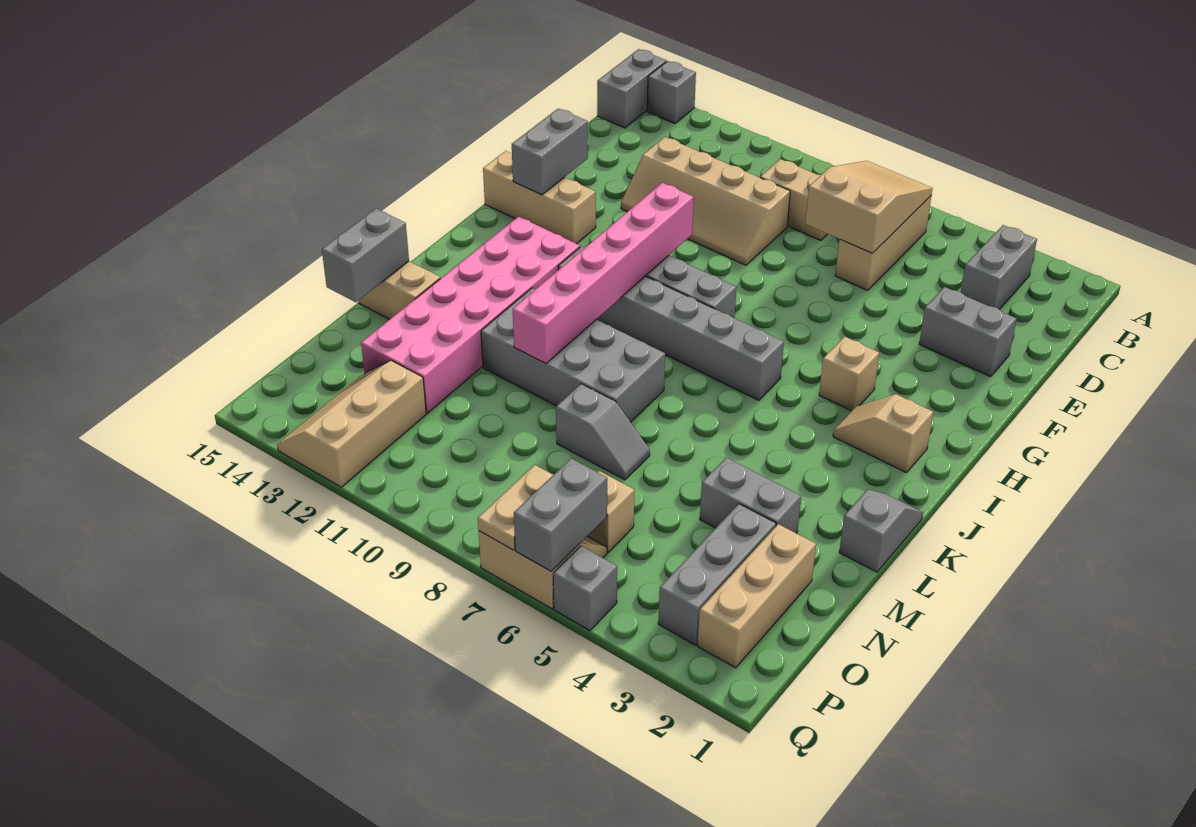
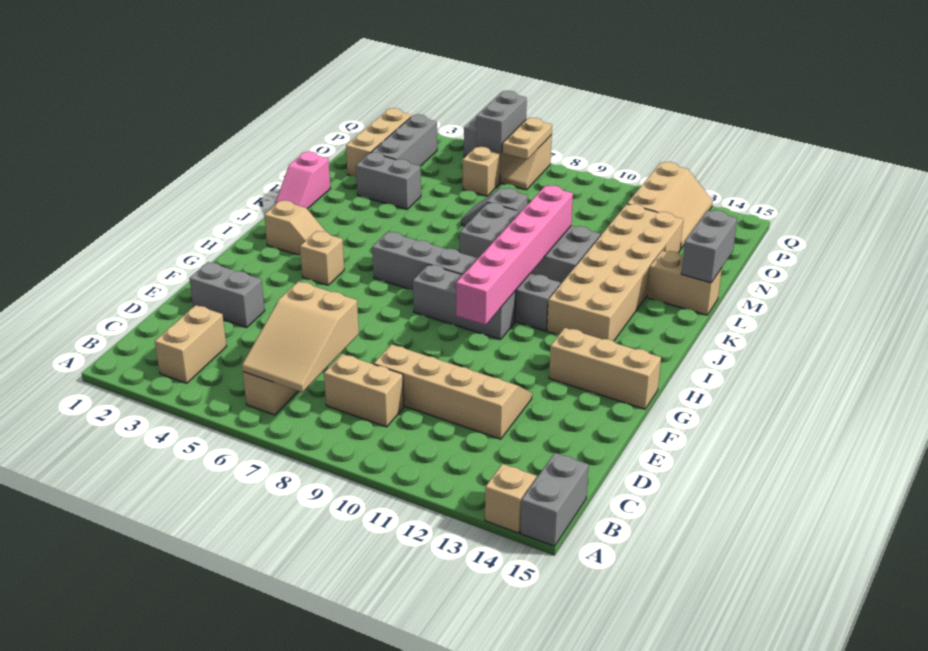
grey brick A14 level 1 -> tan brick A14 level 1
grey brick B3:C3 level 1 -> tan brick B3:C3 level 1
grey brick F14:G14 level 2 -> none
pink brick I12:N13 level 1 -> tan brick I12:N13 level 1
grey slope K1:L1 level 1 top L -> pink slope K1:L1 level 1 top L

